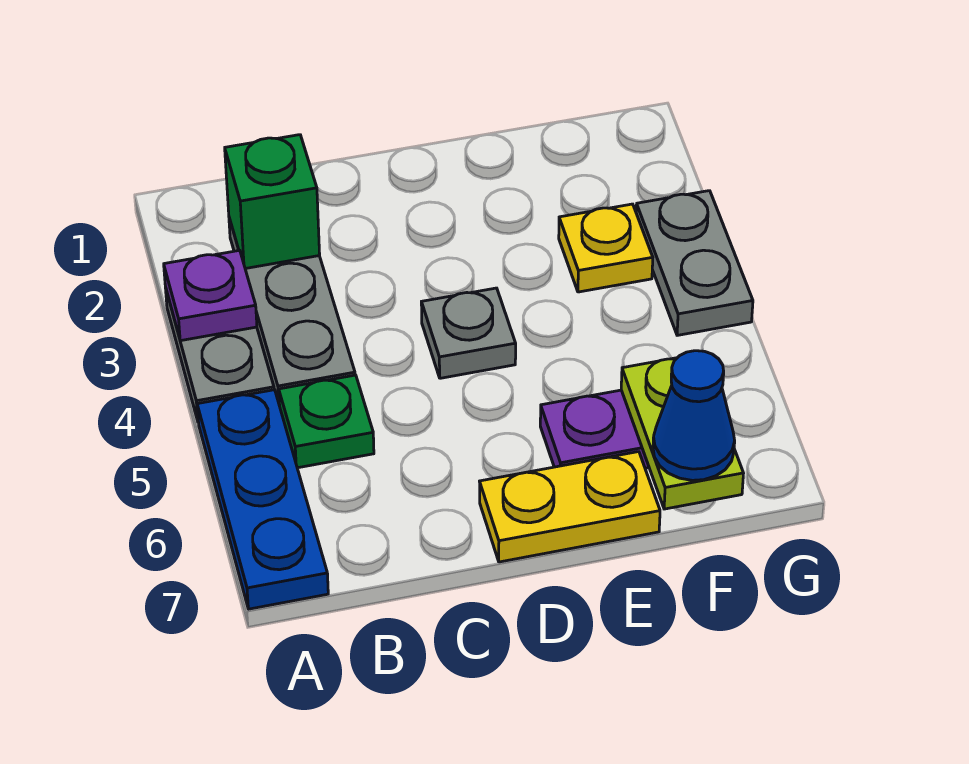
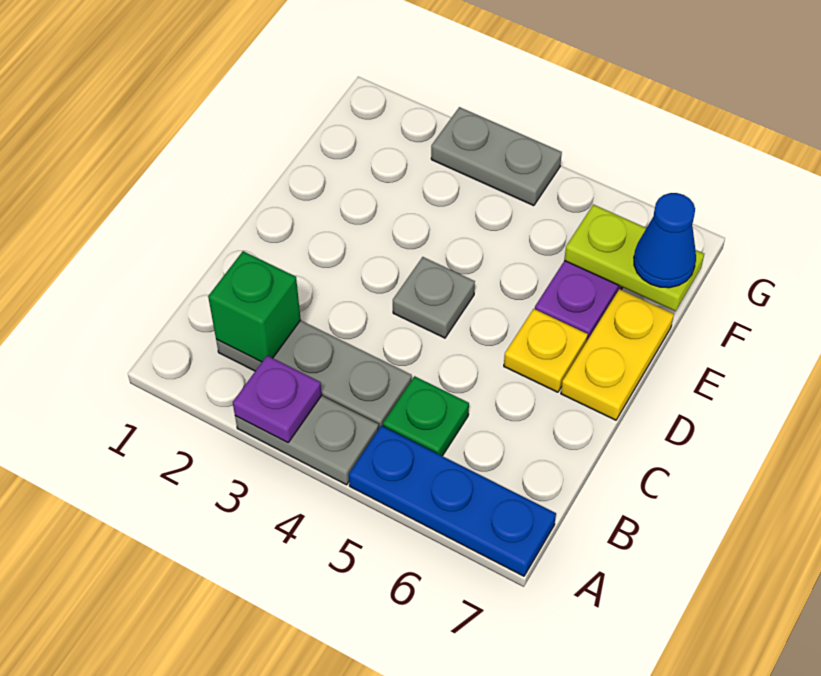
yellow plate F3 level 1 -> yellow plate D6 level 1

